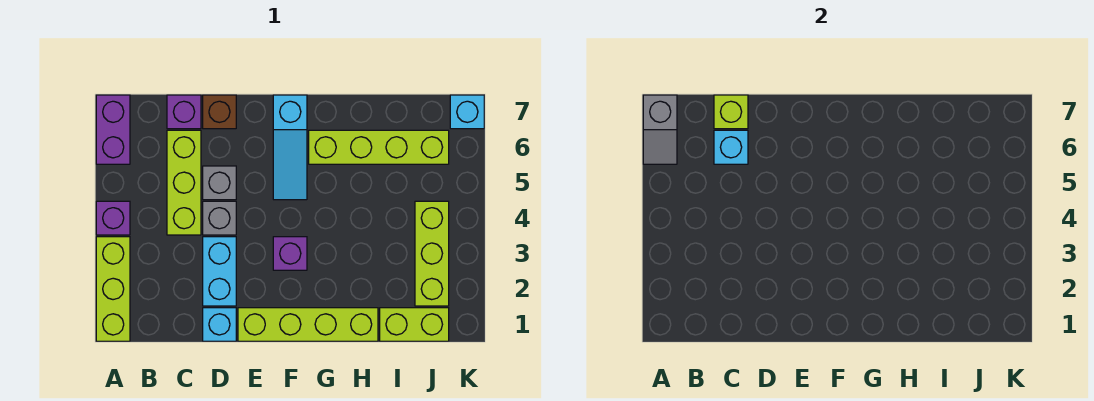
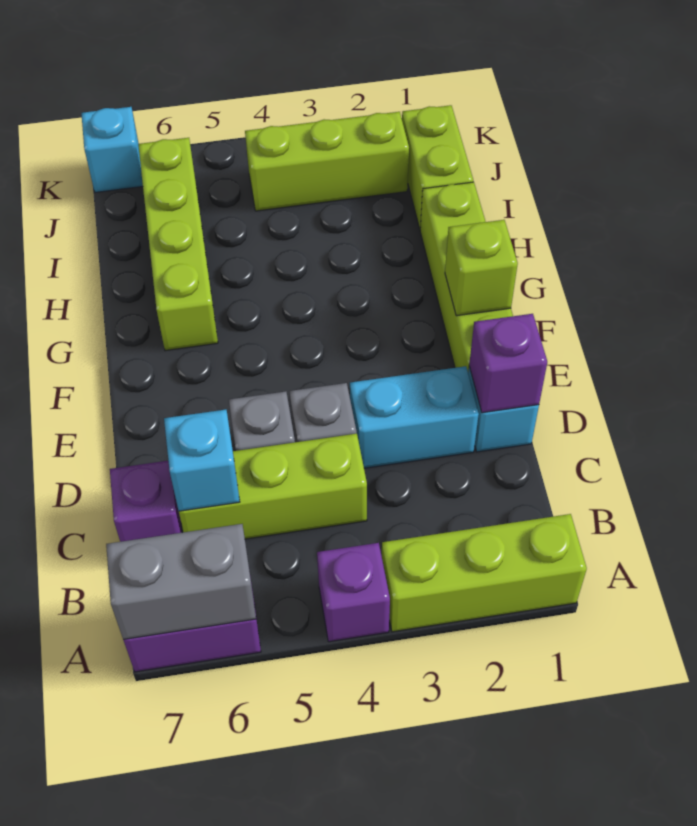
grey slope A6:A7 level 2 top 7 -> grey brick A6:A7 level 2
lime brick C7 level 2 -> lime brick F1 level 2
brown brick D7 level 1 -> none
purple brick F3 level 1 -> purple brick D1 level 2
cyan slope F5:F7 level 1 top 7 -> none

